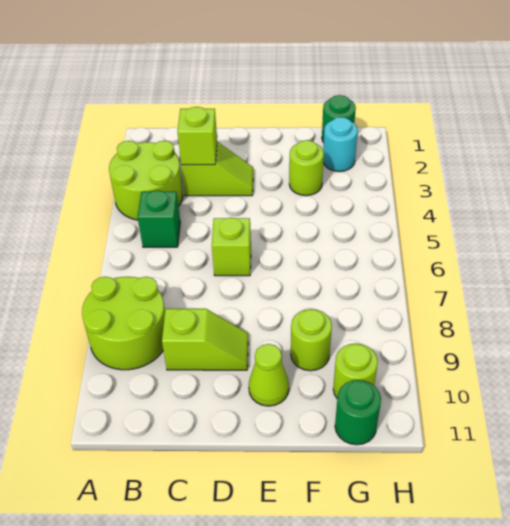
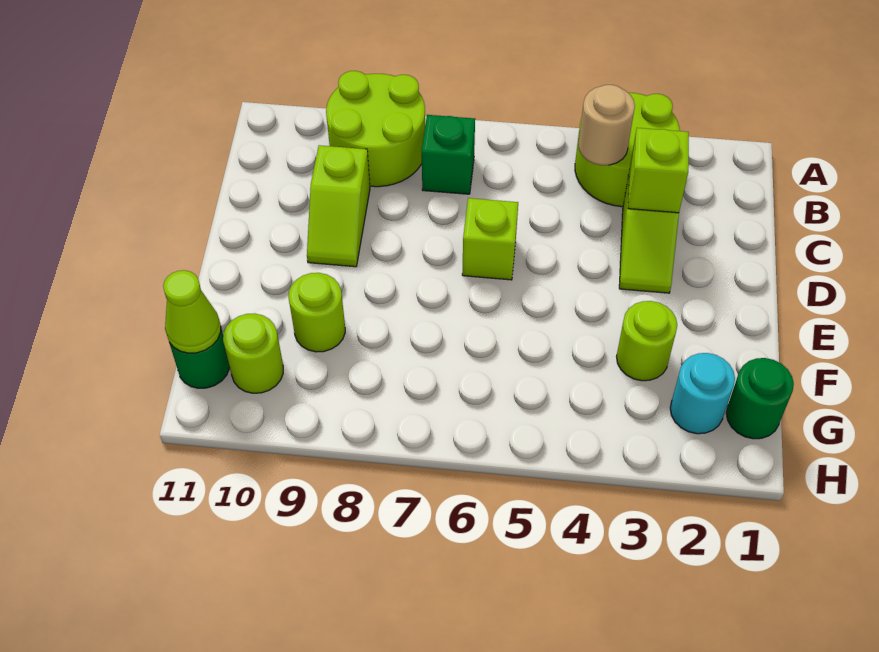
none -> tan round brick B4 level 2
green brick B5 level 1 -> green brick B7 level 1
lime cone E10 level 1 -> lime cone G11 level 2

